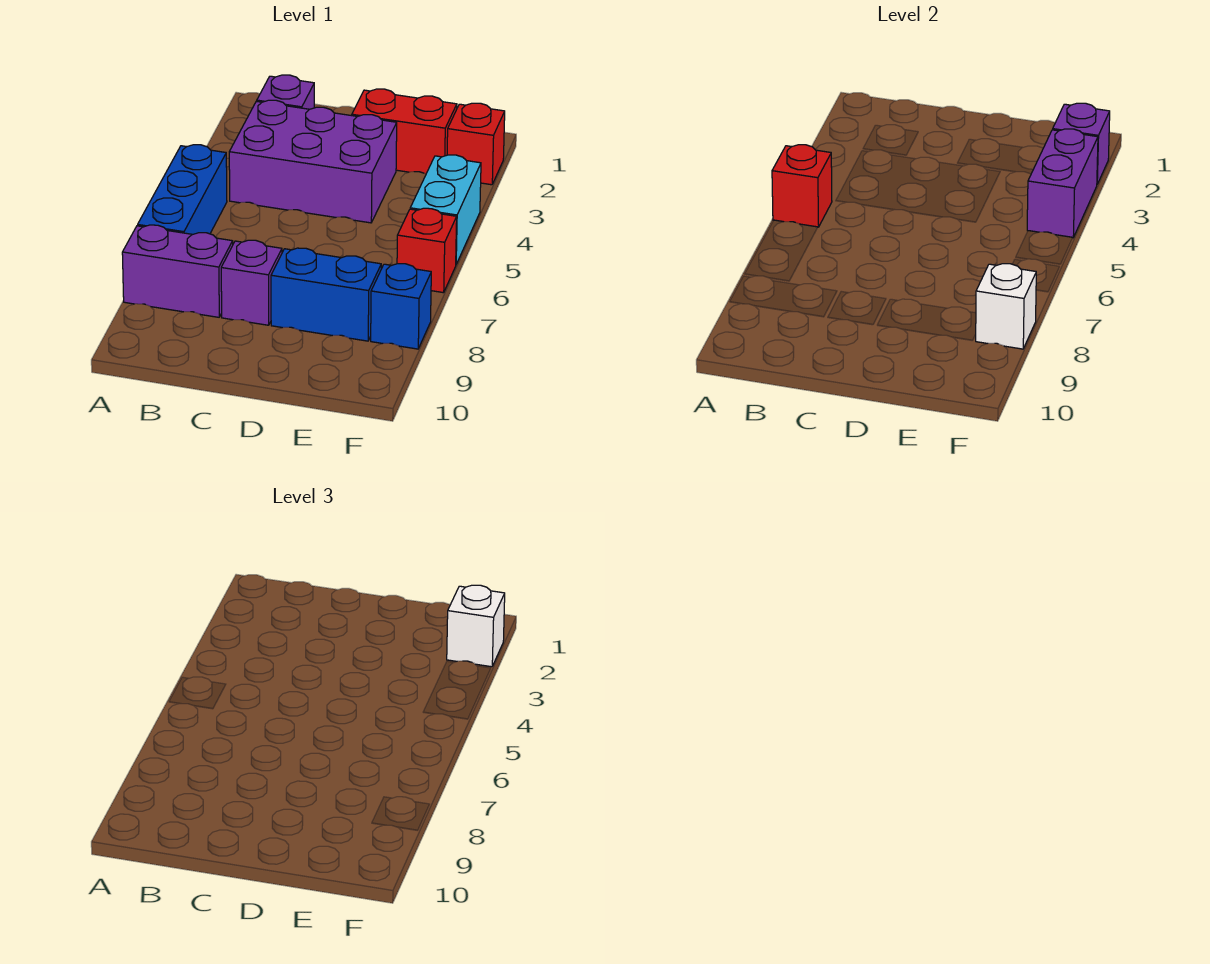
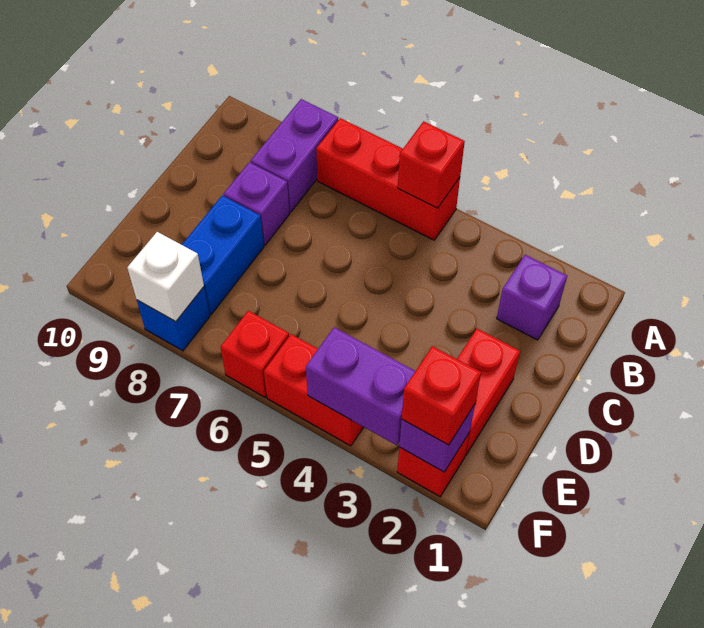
blue brick A5:A7 level 1 -> red brick A5:A7 level 1
purple brick B3:D4 level 1 -> none
white brick F2 level 3 -> red brick F2 level 3
cyan brick F4:F5 level 1 -> red brick F4:F5 level 1

